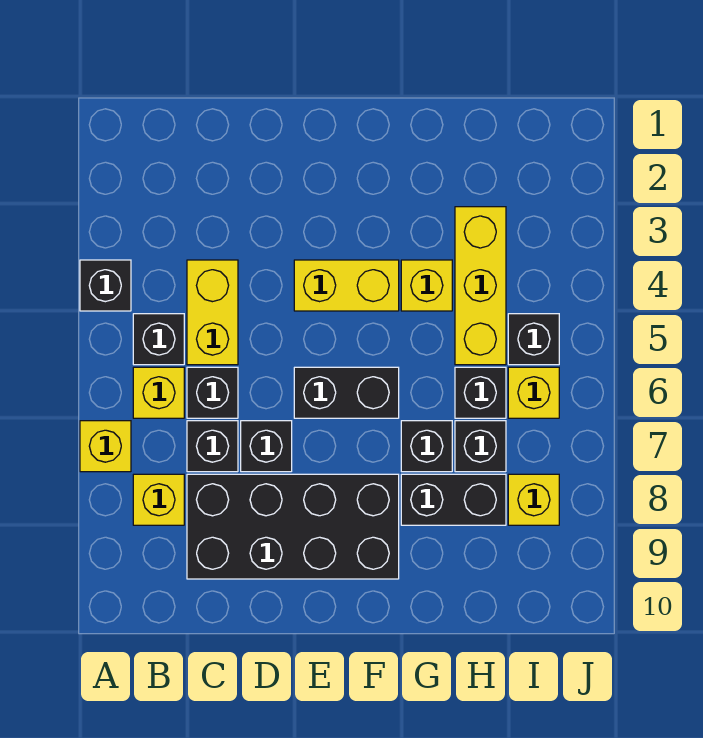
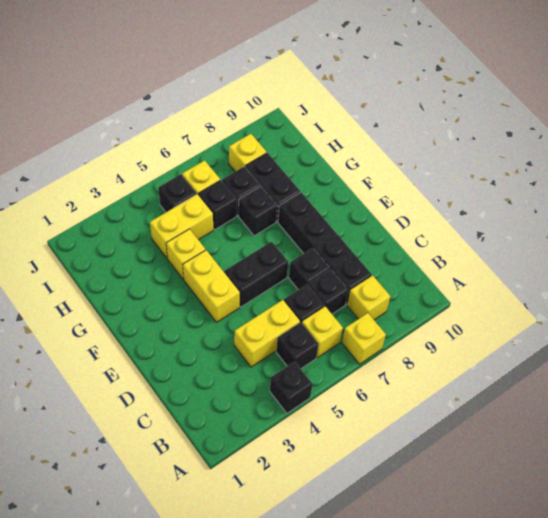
black brick C8:F9 level 1 -> black brick C8:F8 level 1
black brick E6:F6 level 1 -> black brick E5:E6 level 1
yellow brick H3:H5 level 1 -> yellow brick H4:H5 level 1

